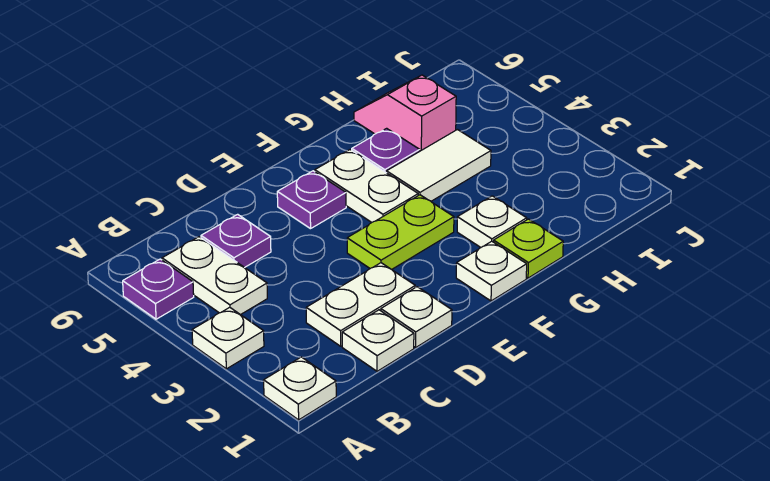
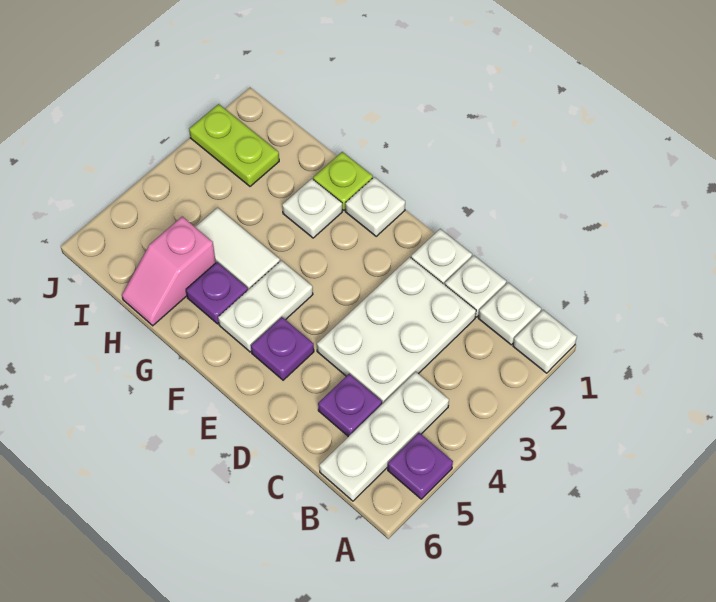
white plate A3 level 1 -> white plate B1 level 1
white plate B4:B5 level 1 -> white plate B4:B6 level 1
white plate C2:D2 level 1 -> white plate C2:D4 level 1
lime plate E3:F3 level 1 -> lime plate I2:J2 level 1

